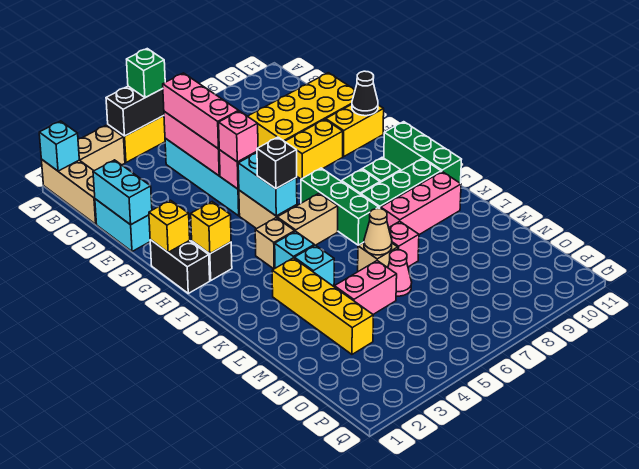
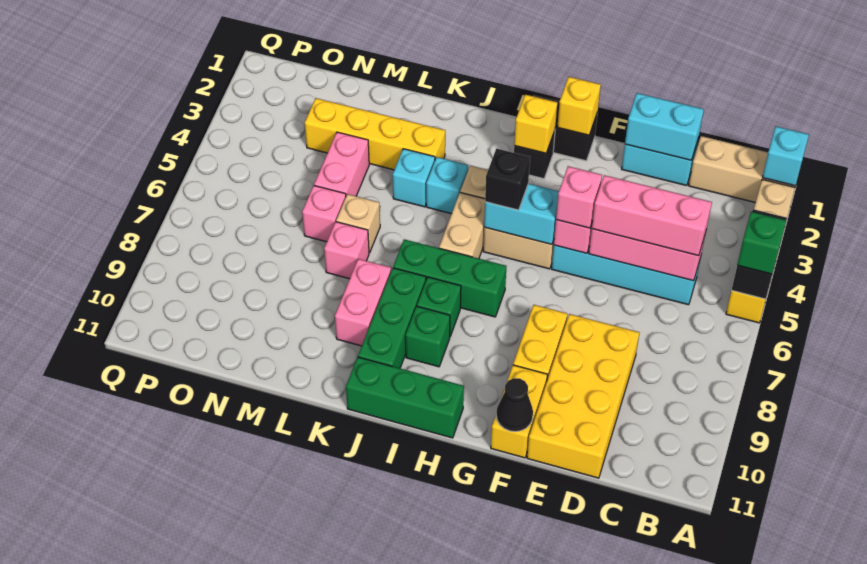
pink brick K8:K10 level 1 -> pink brick K8:K9 level 1
tan cone L6 level 2 -> none
pink cone M6 level 1 -> pink brick M6 level 1

